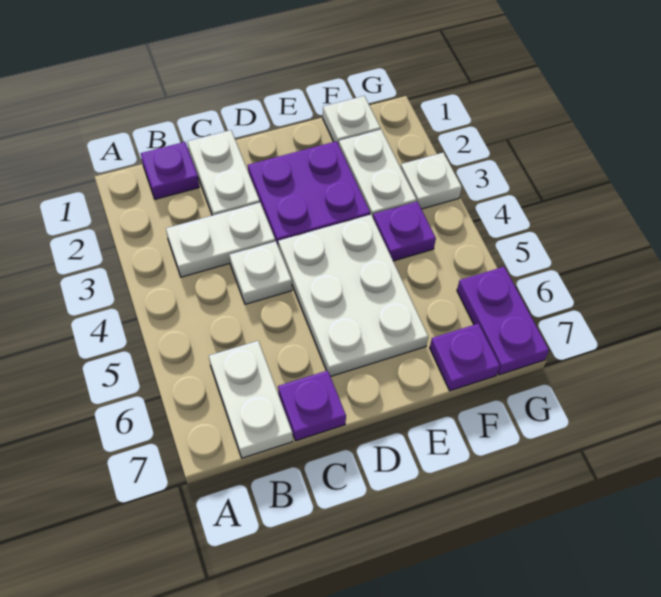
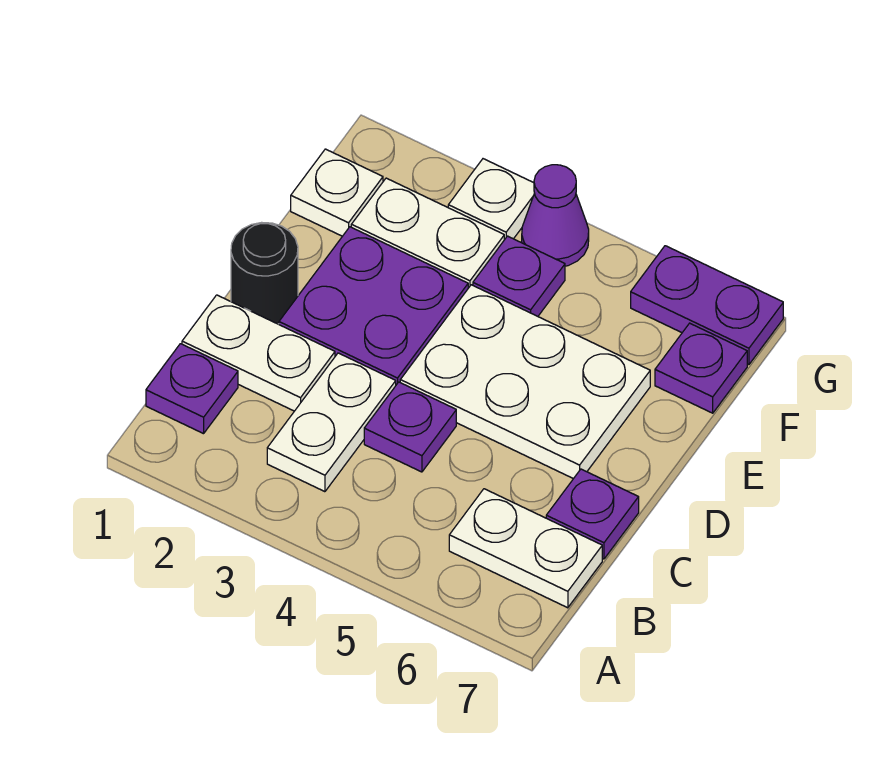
white plate C4 level 1 -> purple plate C4 level 1
none -> black round brick D1 level 1
none -> purple cone G4 level 1

